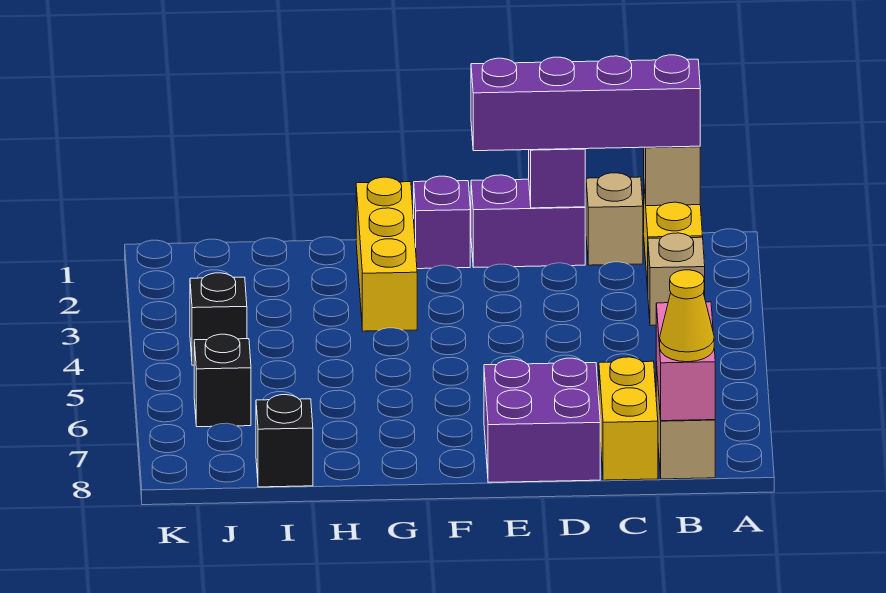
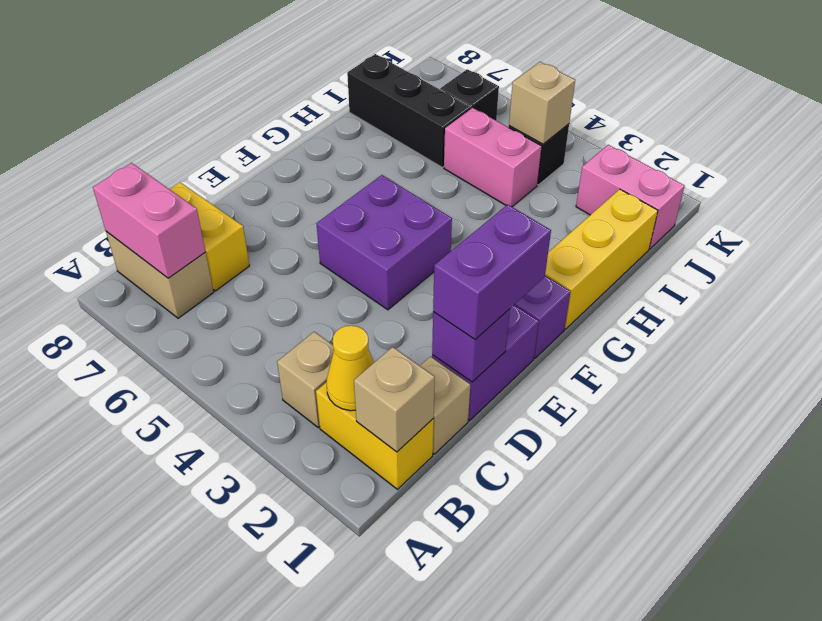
purple brick B1:E1 level 3 -> purple brick D1:E1 level 3
yellow cone B8 level 3 -> yellow cone B2 level 2
purple brick D7:E8 level 1 -> purple brick E4:F5 level 1
yellow brick G1:G3 level 1 -> yellow brick G1:I1 level 1
none -> pink brick I4:I5 level 1
black brick I8 level 1 -> black brick I6:I8 level 1
none -> pink brick J1:J2 level 1
none -> tan brick J4 level 2

